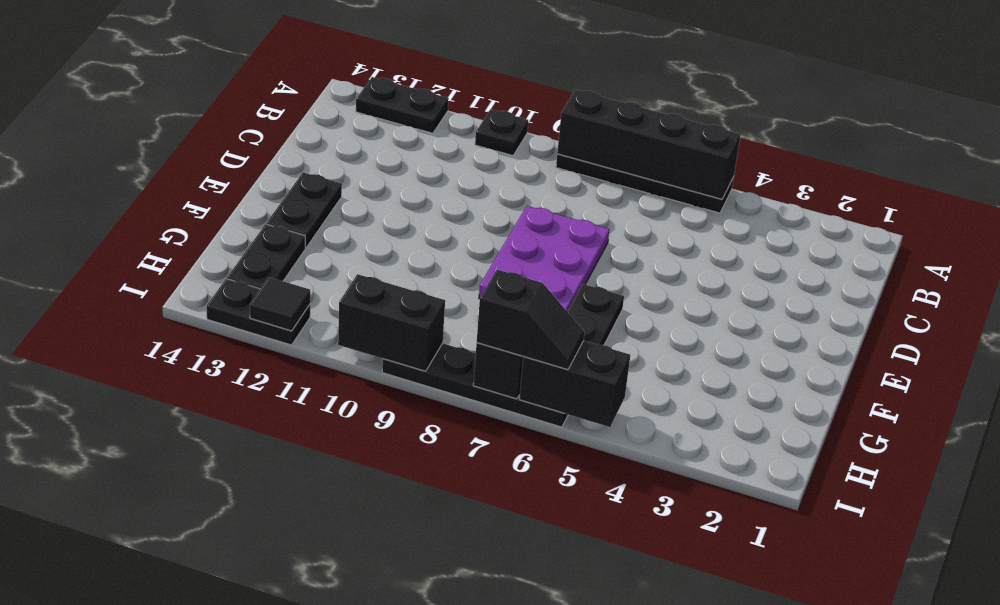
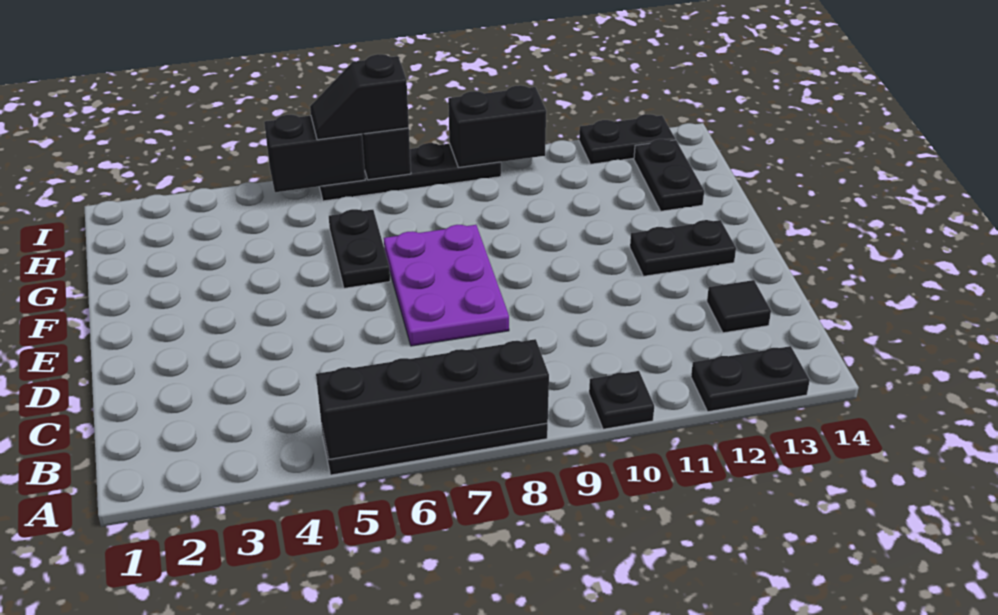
black plate E13:F13 level 1 -> black plate E12:E13 level 1
black tile I12 level 2 -> black tile C13 level 1

